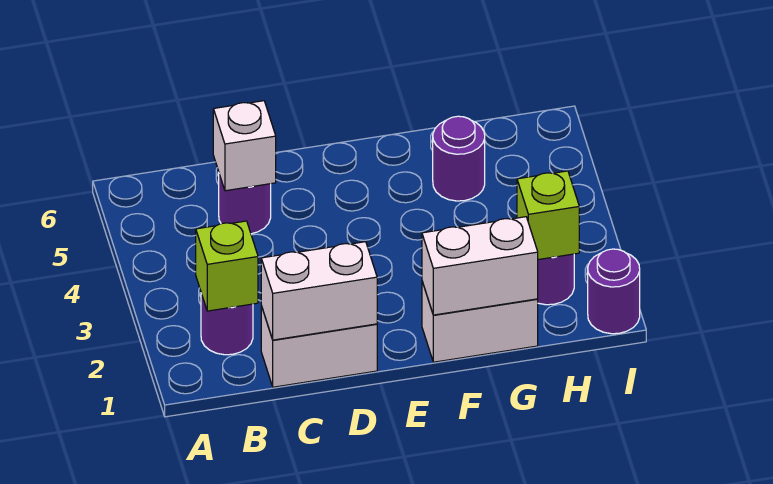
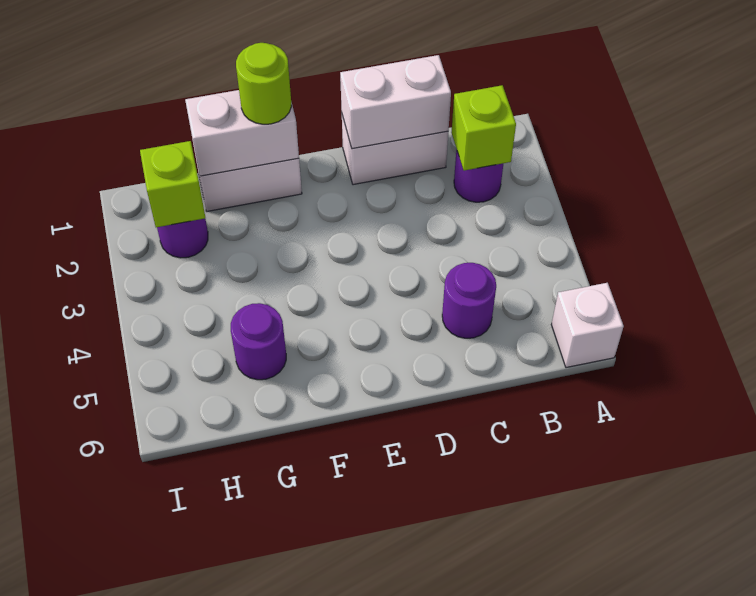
white brick C5 level 2 -> white brick A6 level 1
none -> lime round brick F1 level 3
purple round brick I1 level 1 -> none

